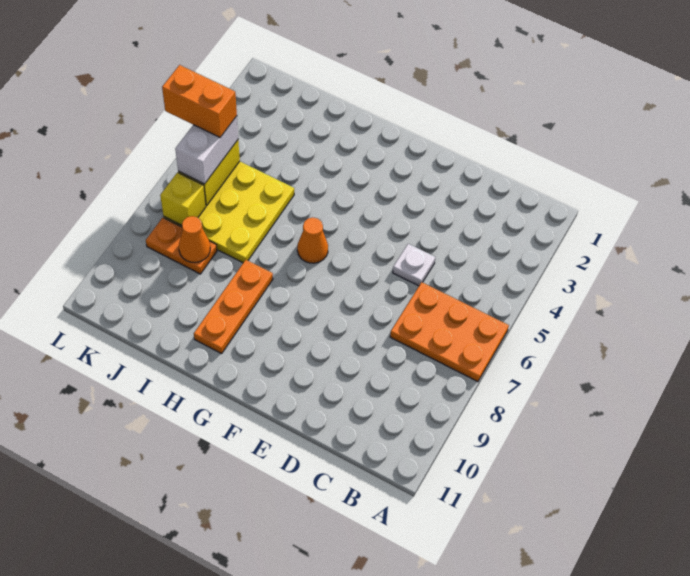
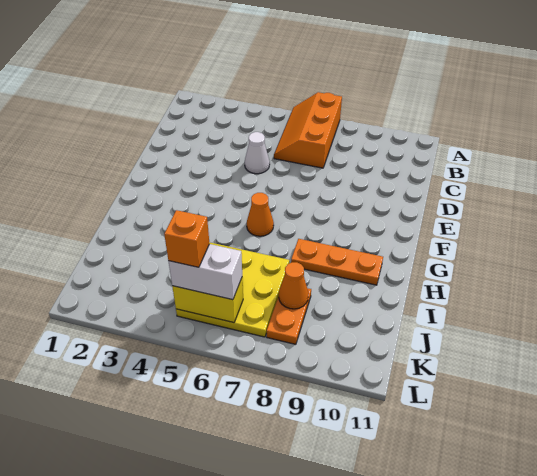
orange plate A6:C7 level 1 -> orange slope A6:C7 level 1 top 7
white plate D5 level 1 -> white cone D5 level 1
orange brick K5:L5 level 4 -> orange brick K5 level 4
yellow brick K7 level 2 -> none

